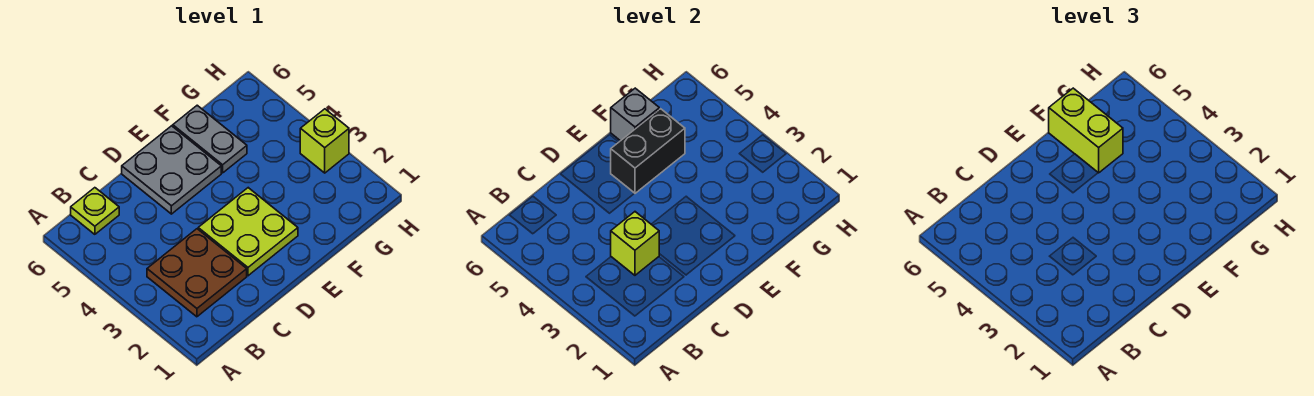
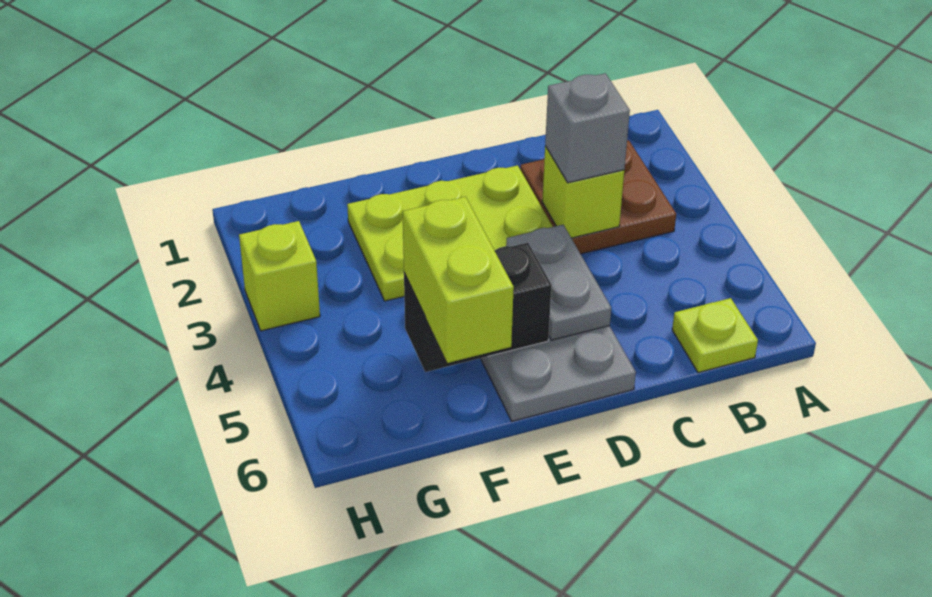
lime plate D2:E3 level 1 -> lime plate D2:F3 level 1
grey plate F5:F6 level 1 -> grey plate D4:D5 level 2
grey brick F6 level 2 -> grey brick C3 level 3

